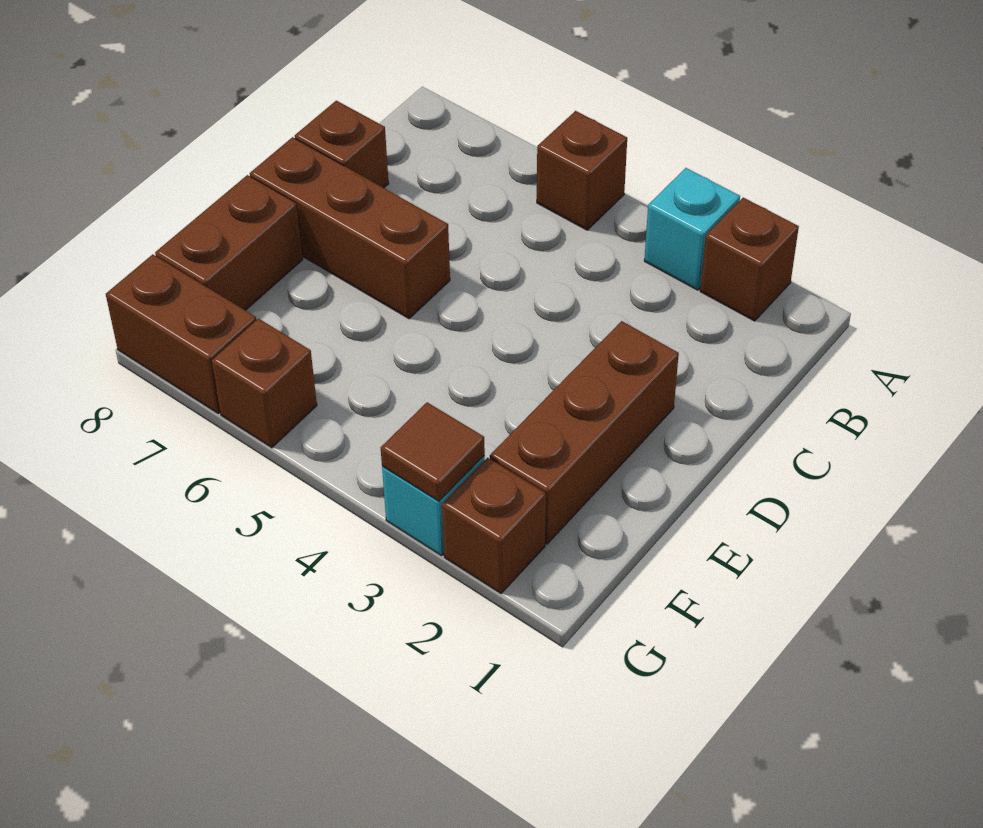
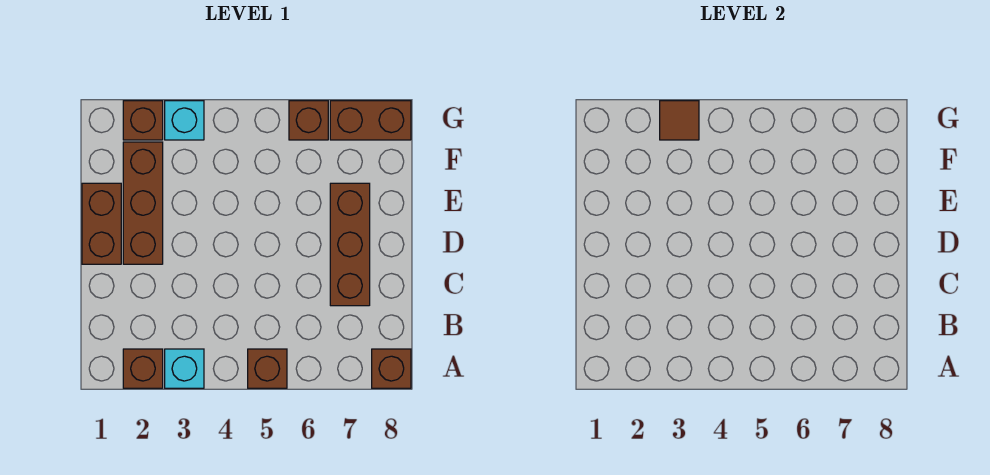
brown brick C8 level 1 -> brown brick A8 level 1
brown brick D6:D8 level 1 -> brown brick C7:E7 level 1
brown brick E8:F8 level 1 -> brown brick D1:E1 level 1

